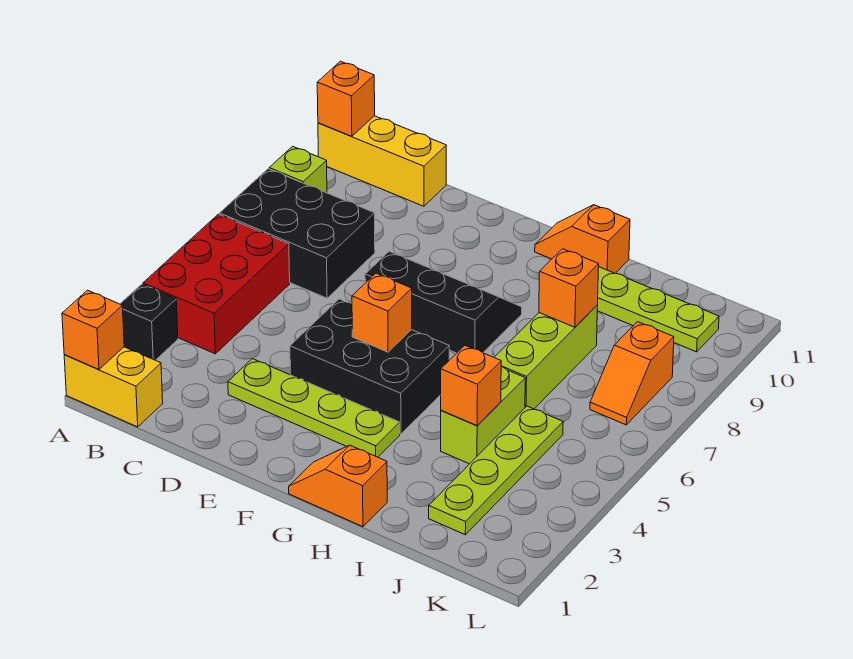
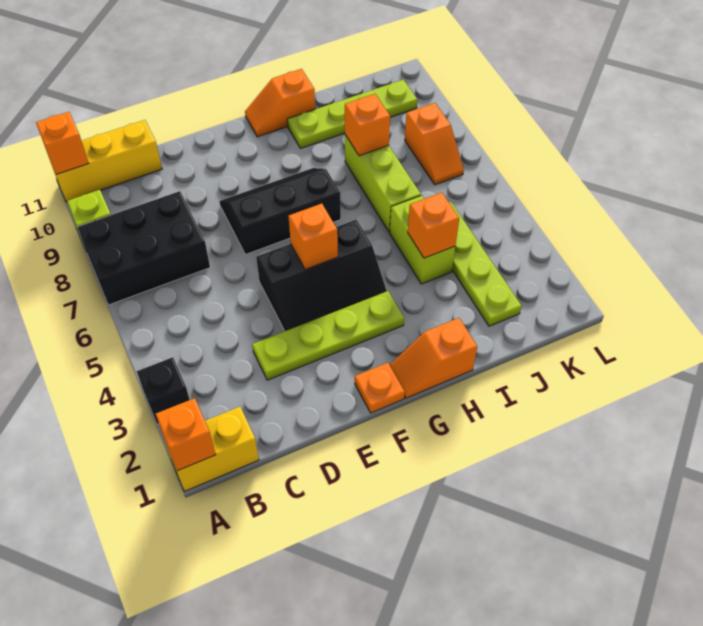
red brick A4:B6 level 1 -> none
black brick E4:G5 level 1 -> black slope E4:G5 level 1 top 5
none -> orange plate F1 level 1

